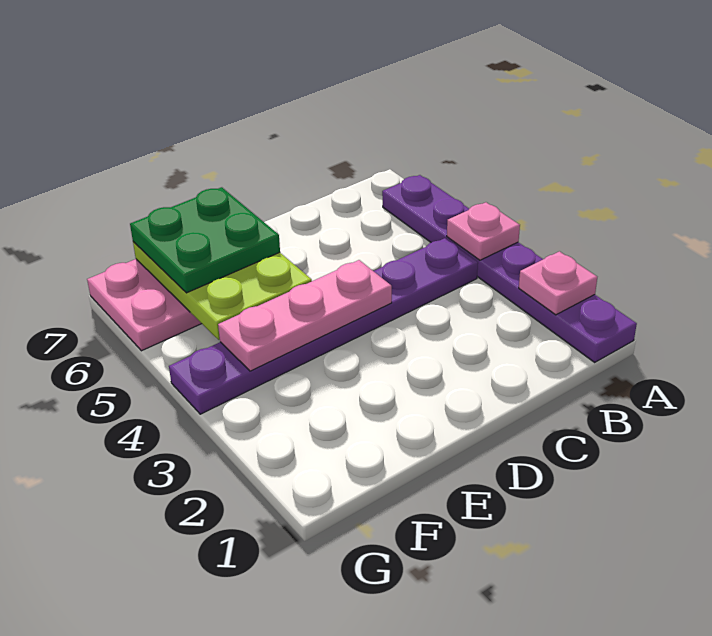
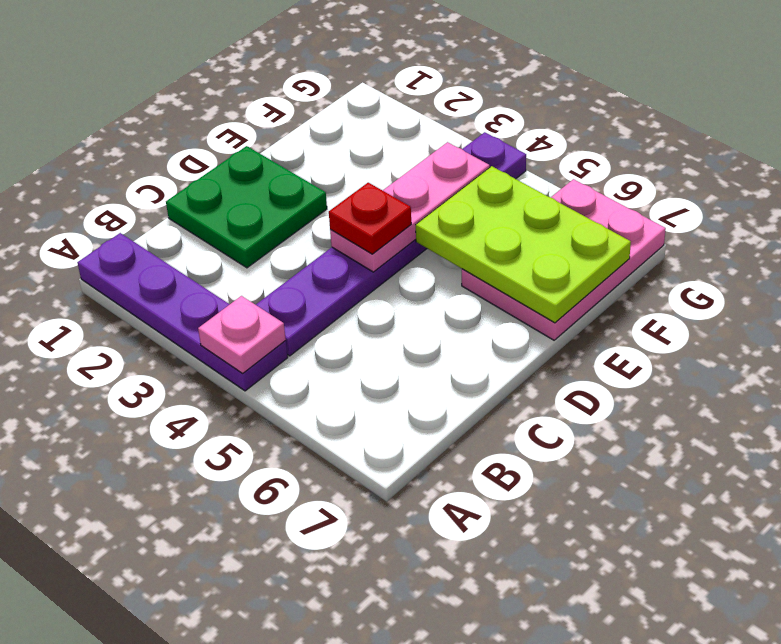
purple plate A1:A6 level 1 -> purple plate A1:A4 level 1
pink plate A2 level 2 -> none
none -> red plate D4 level 3
green plate E6:F7 level 3 -> green plate C1:D2 level 1

